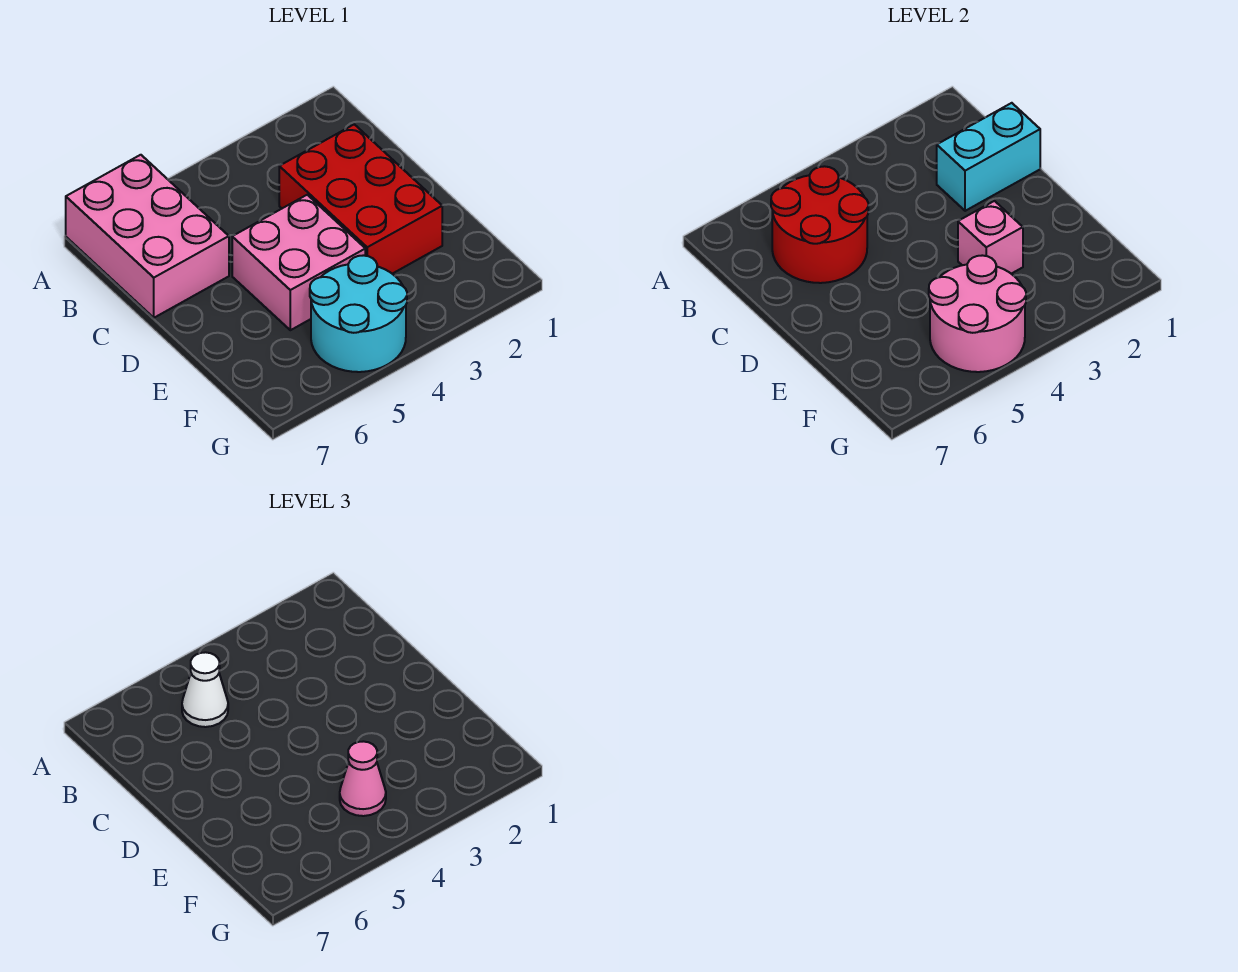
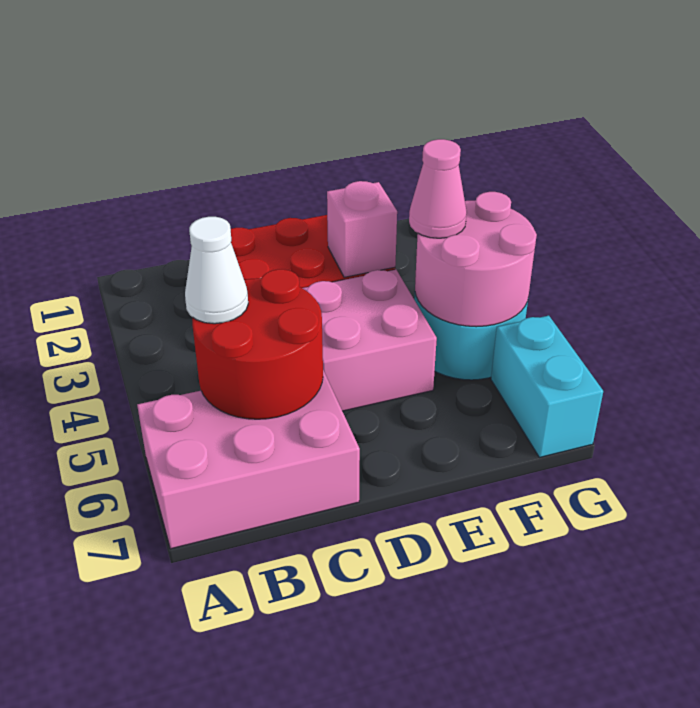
cyan brick C1:C2 level 2 -> cyan brick G6:G7 level 1

